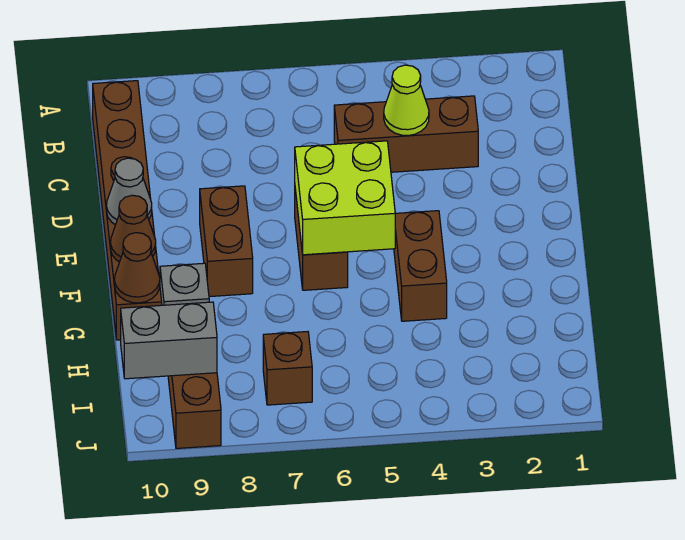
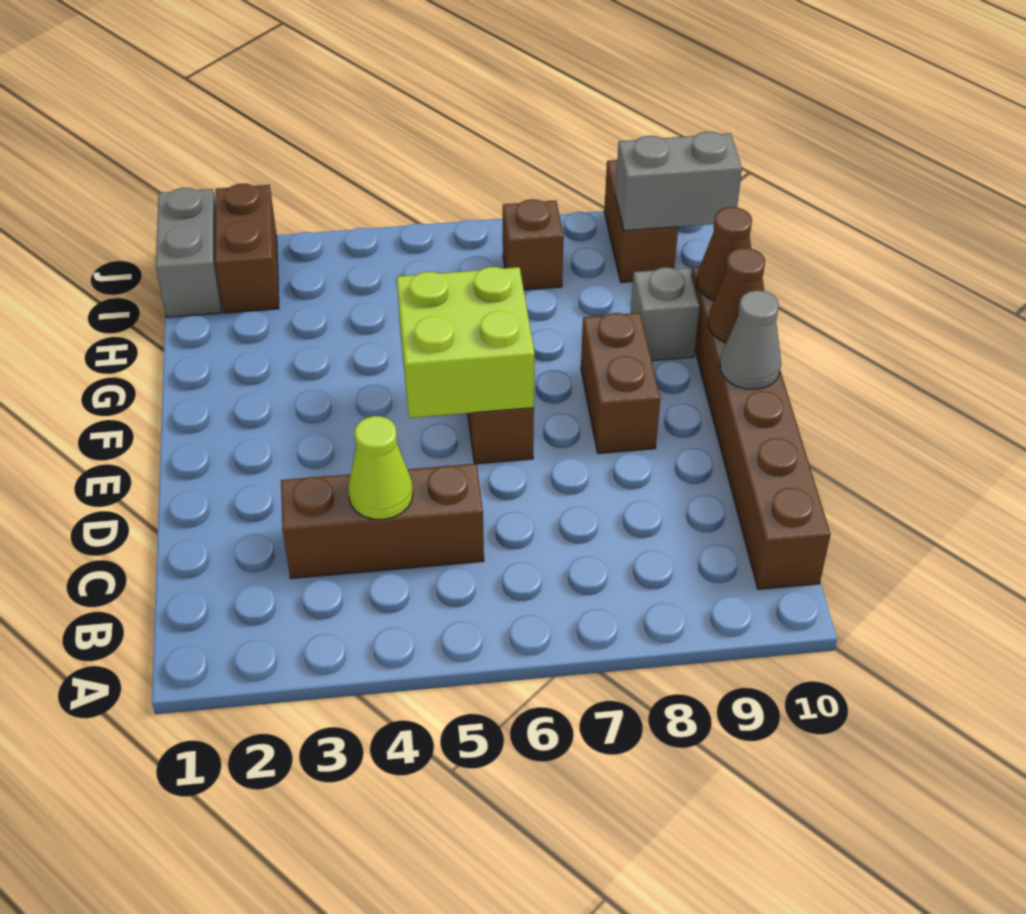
brown brick F4:G4 level 1 -> brown brick I2:J2 level 1
none -> grey brick I1:J1 level 1

